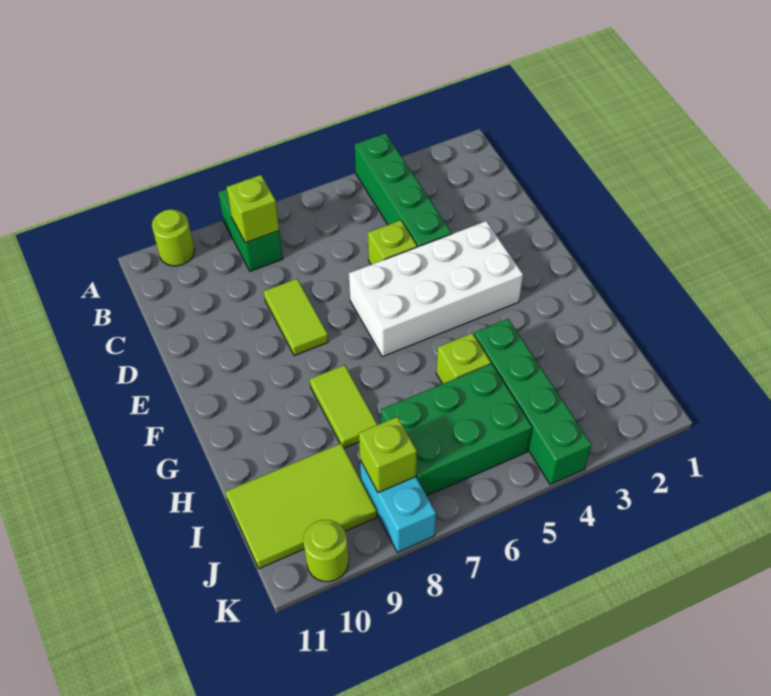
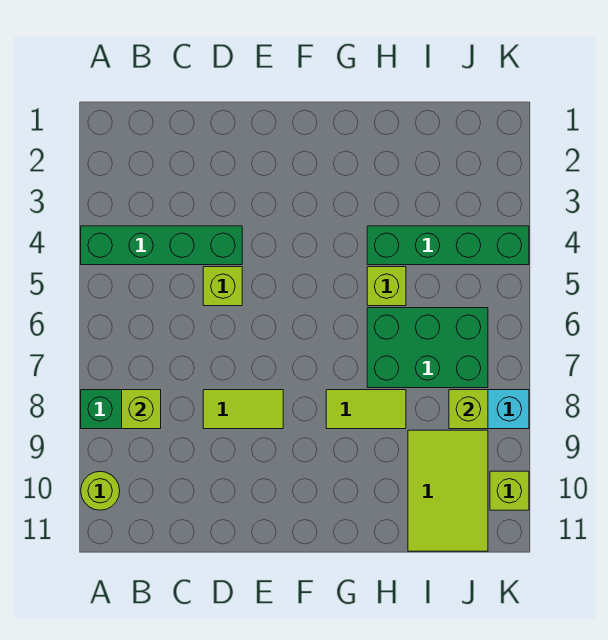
white brick E3:F6 level 1 -> none
green brick I5:J7 level 1 -> green brick H6:J7 level 1
lime round brick K10 level 1 -> lime brick K10 level 1

